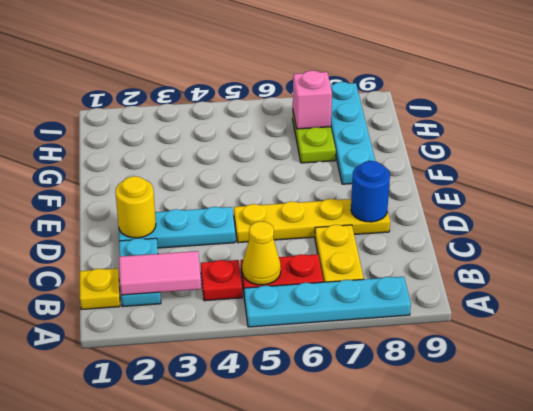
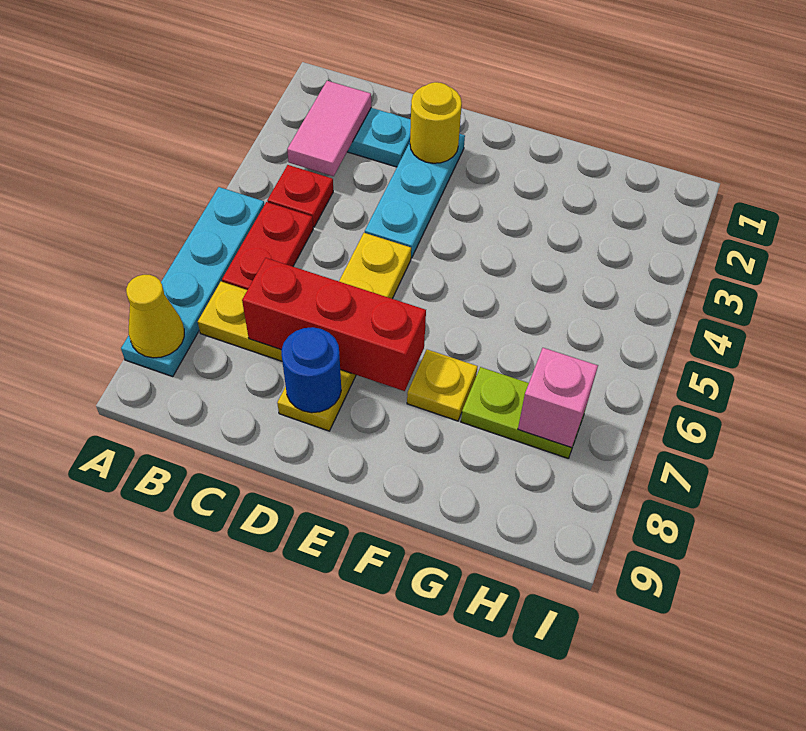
yellow plate B1 level 1 -> yellow plate F7 level 1
yellow cone B5 level 2 -> yellow cone A8 level 2
none -> red brick C7:E7 level 2
cyan plate F8:I8 level 1 -> none

